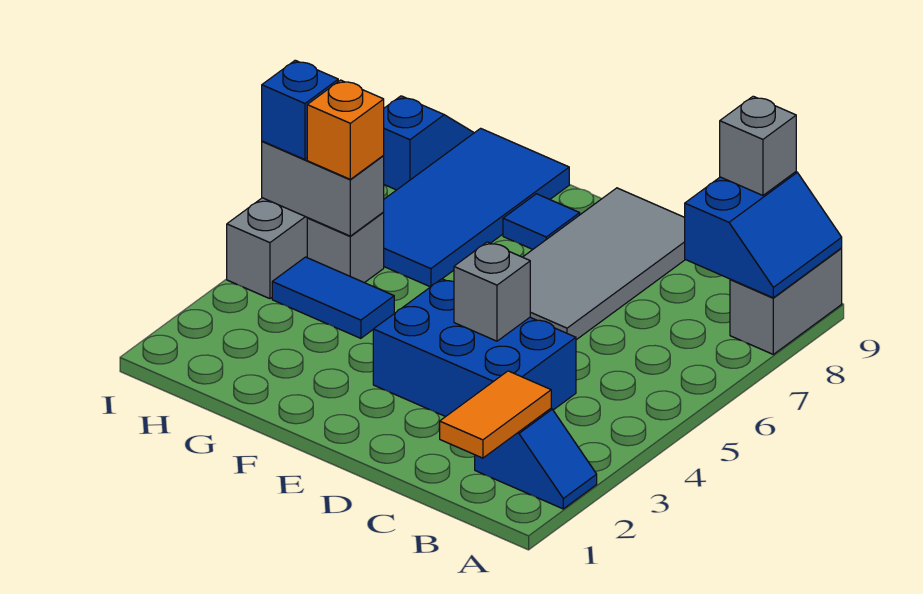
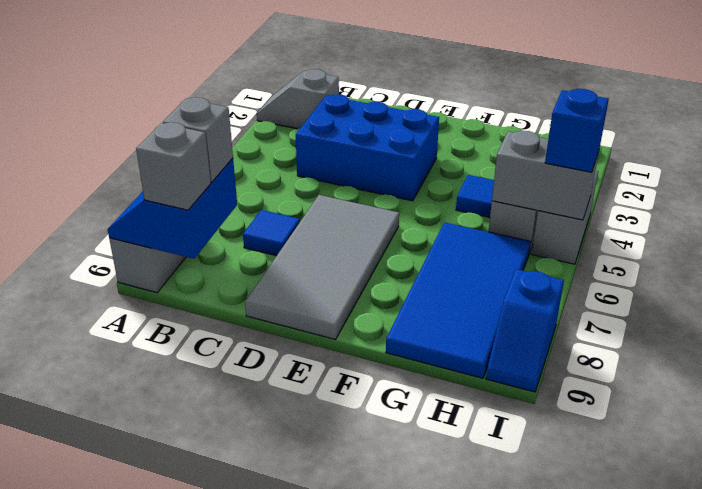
blue slope A2:B2 level 1 top B -> grey slope A2:B2 level 1 top B
orange tile B1:B2 level 2 -> none
grey brick D4 level 2 -> grey brick B8 level 3
blue tile F8 level 1 -> blue tile C7 level 1
orange brick H5 level 3 -> none

